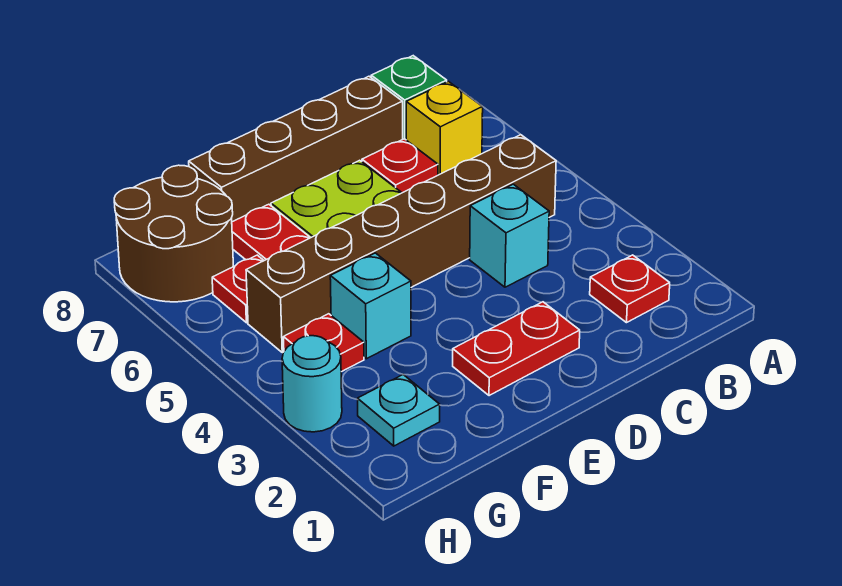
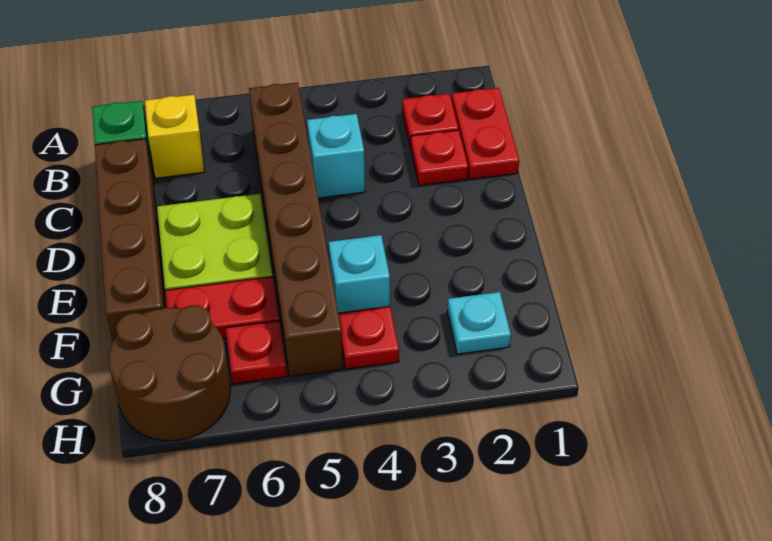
red plate C7 level 1 -> red plate C2 level 1
red plate D2:E2 level 1 -> red plate B1:C1 level 1
cyan round brick H3 level 1 -> none

